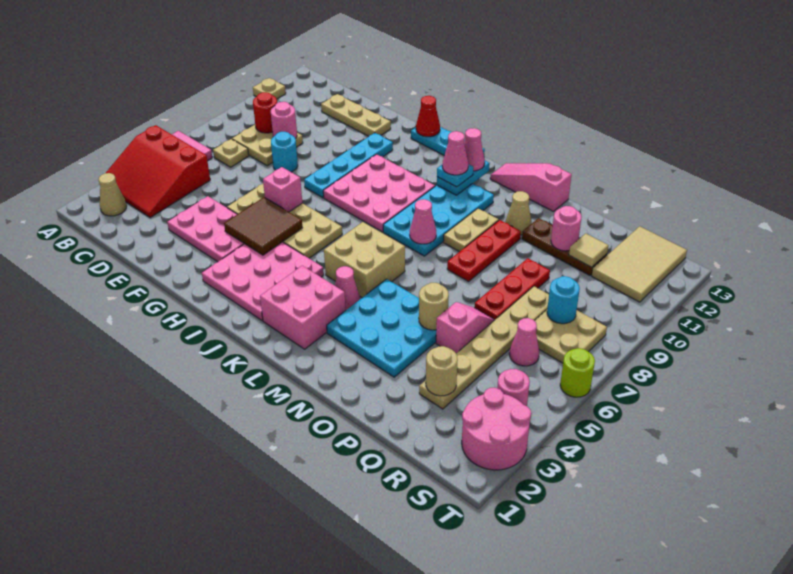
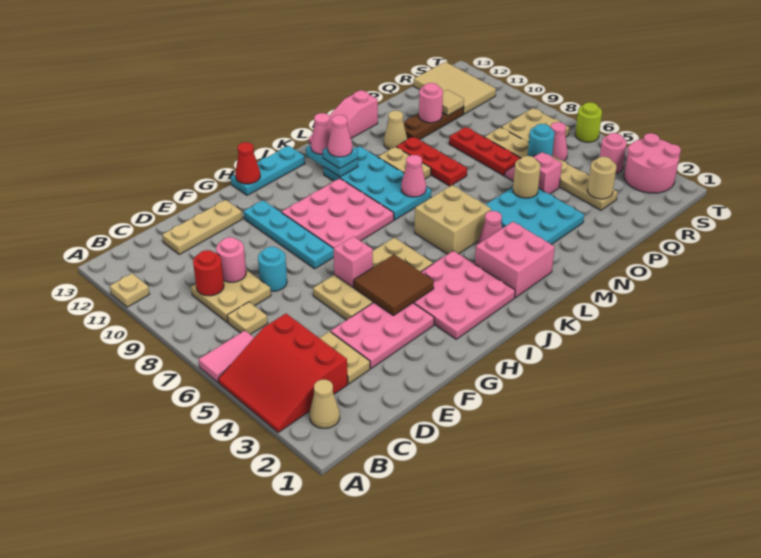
red slope A3:C5 level 1 top 5 -> red slope A3:C5 level 1 top C
none -> tan plate D3:D4 level 1
cyan round brick R8 level 2 -> cyan round brick Q6 level 2

